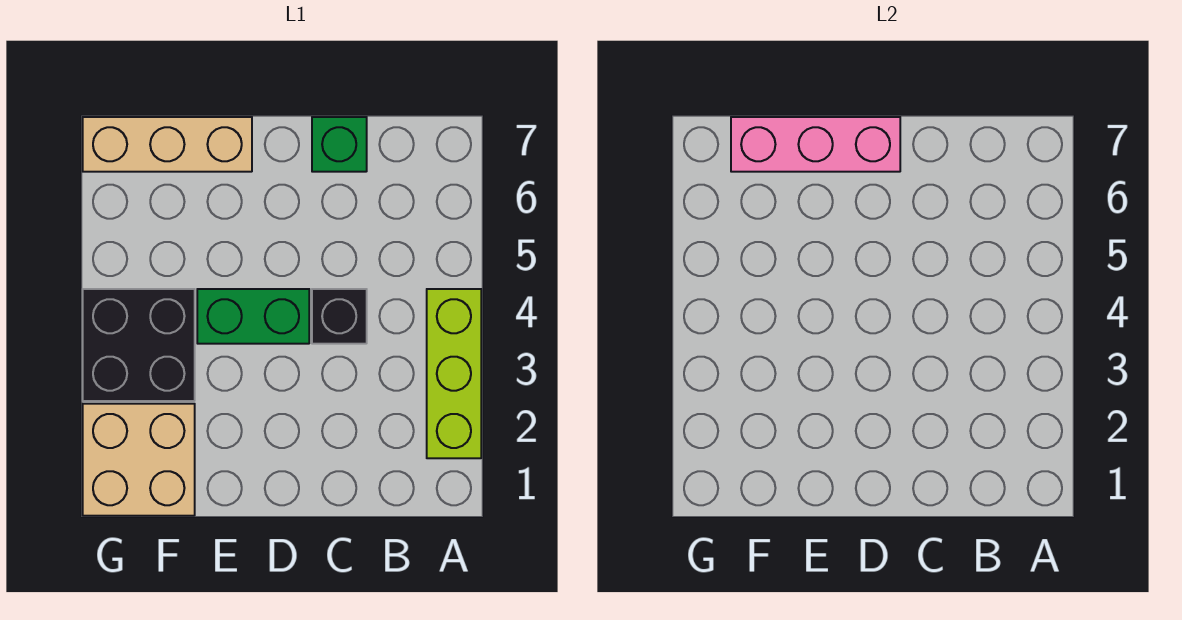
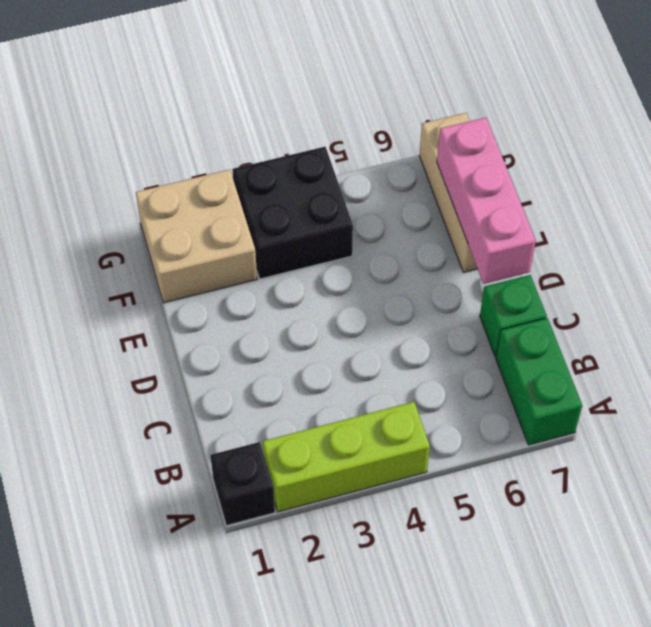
black brick C4 level 1 -> black brick A1 level 1
green brick D4:E4 level 1 -> green brick A7:B7 level 1

